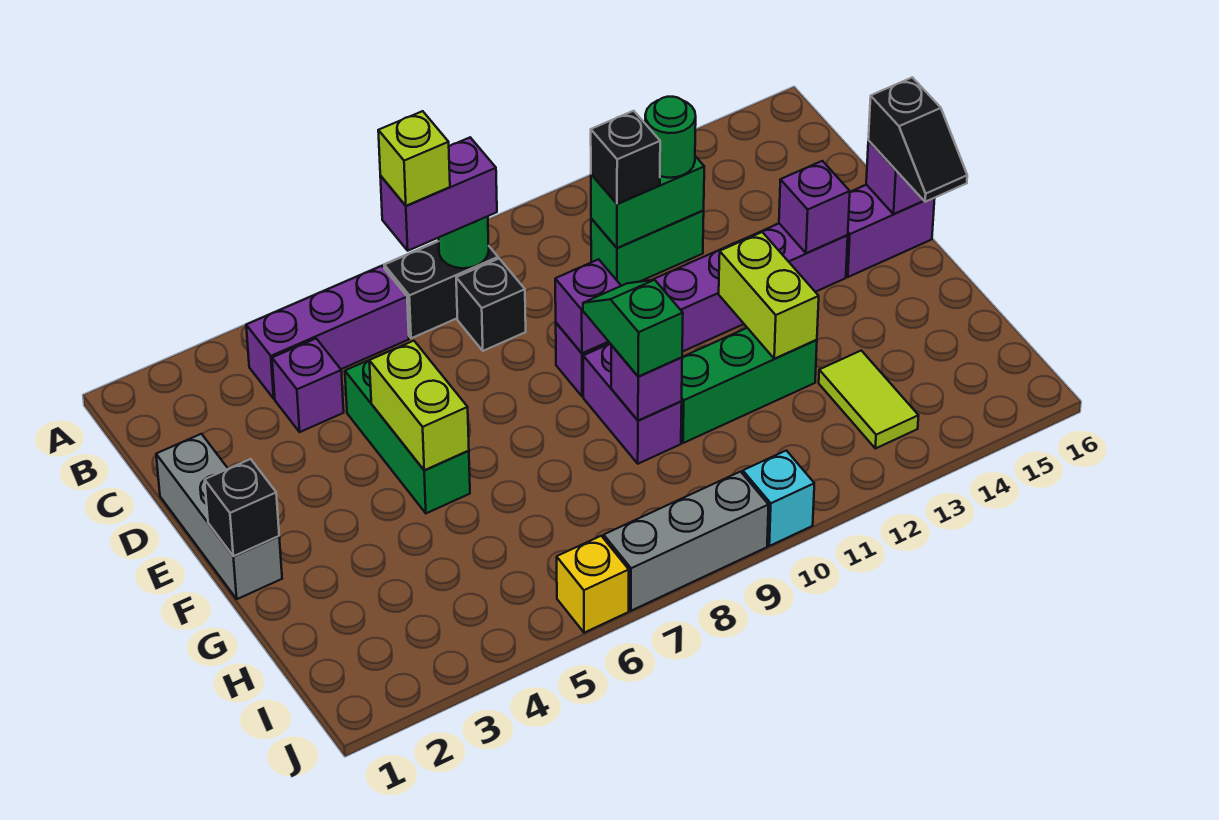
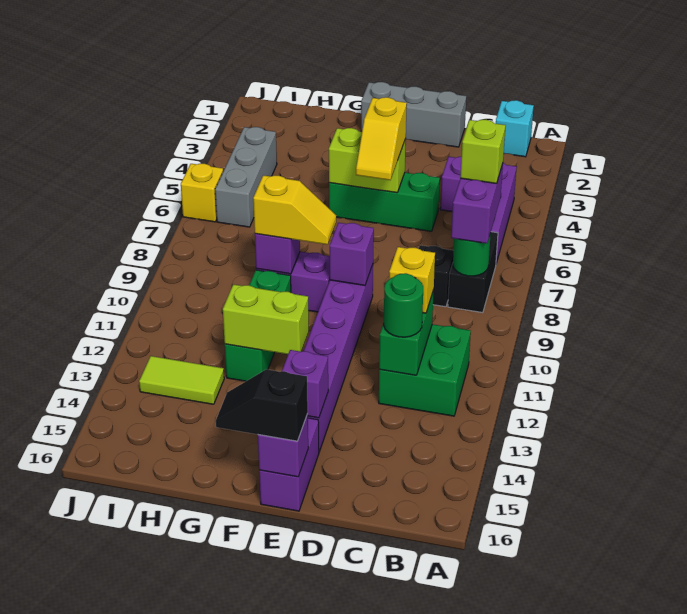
green brick C11:C12 level 1 -> green brick B11:C12 level 1
black brick C11 level 3 -> yellow brick C11 level 3
none -> yellow slope E5:E6 level 3 top 5
black brick F1 level 2 -> none
green slope F9:G9 level 3 top G -> yellow slope F9:G9 level 3 top G
grey brick J7:J9 level 1 -> grey brick I4:I6 level 1
cyan brick J10 level 1 -> cyan brick B1 level 1

